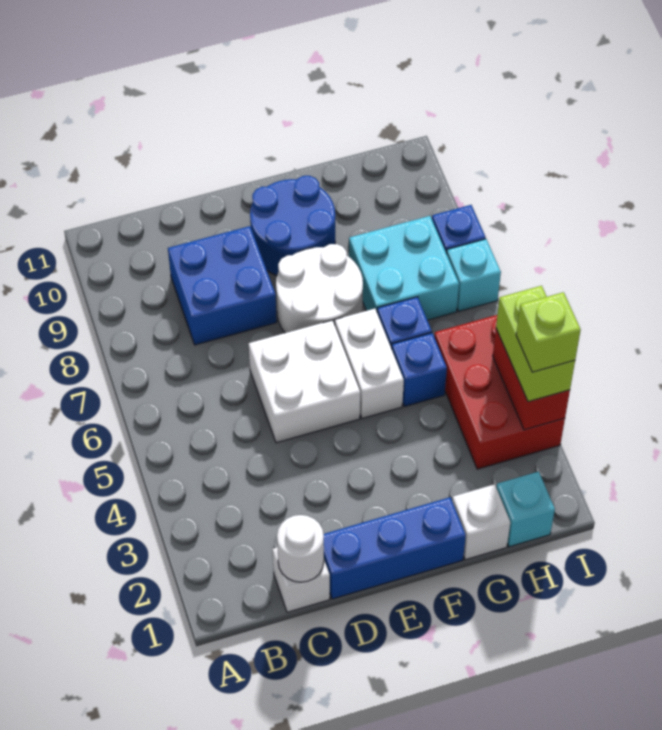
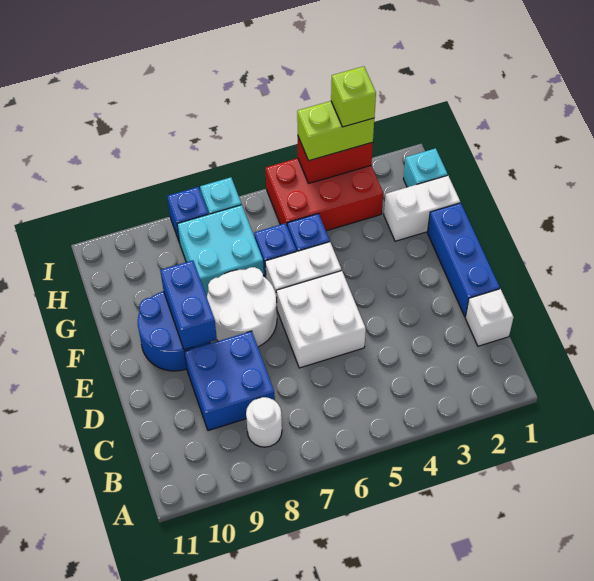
white round brick C1 level 2 -> white round brick B8 level 1
none -> blue brick E9:F9 level 2
white brick G1 level 1 -> white brick G1:G2 level 1

